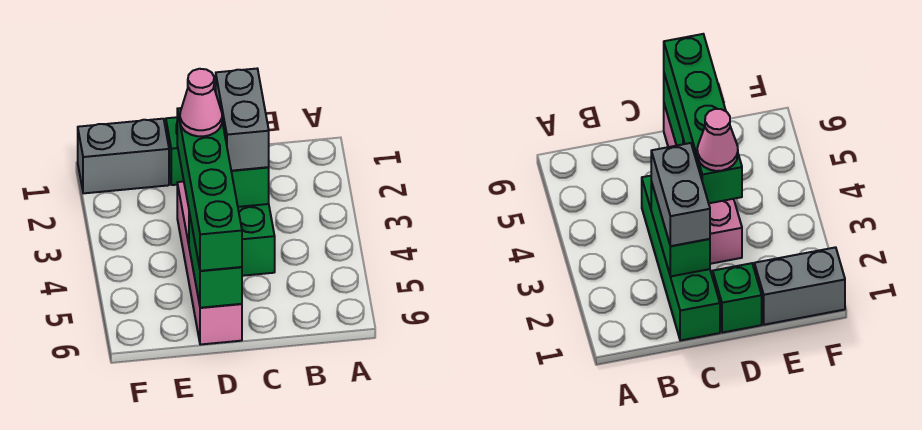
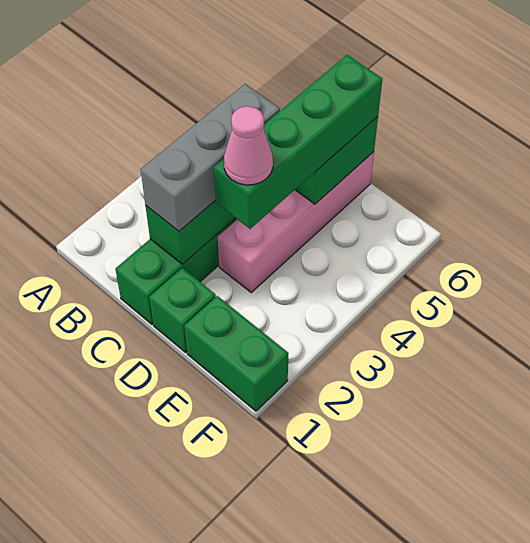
grey brick C2:C3 level 3 -> grey brick C2:C4 level 3
grey brick E1:F1 level 1 -> green brick E1:F1 level 1

